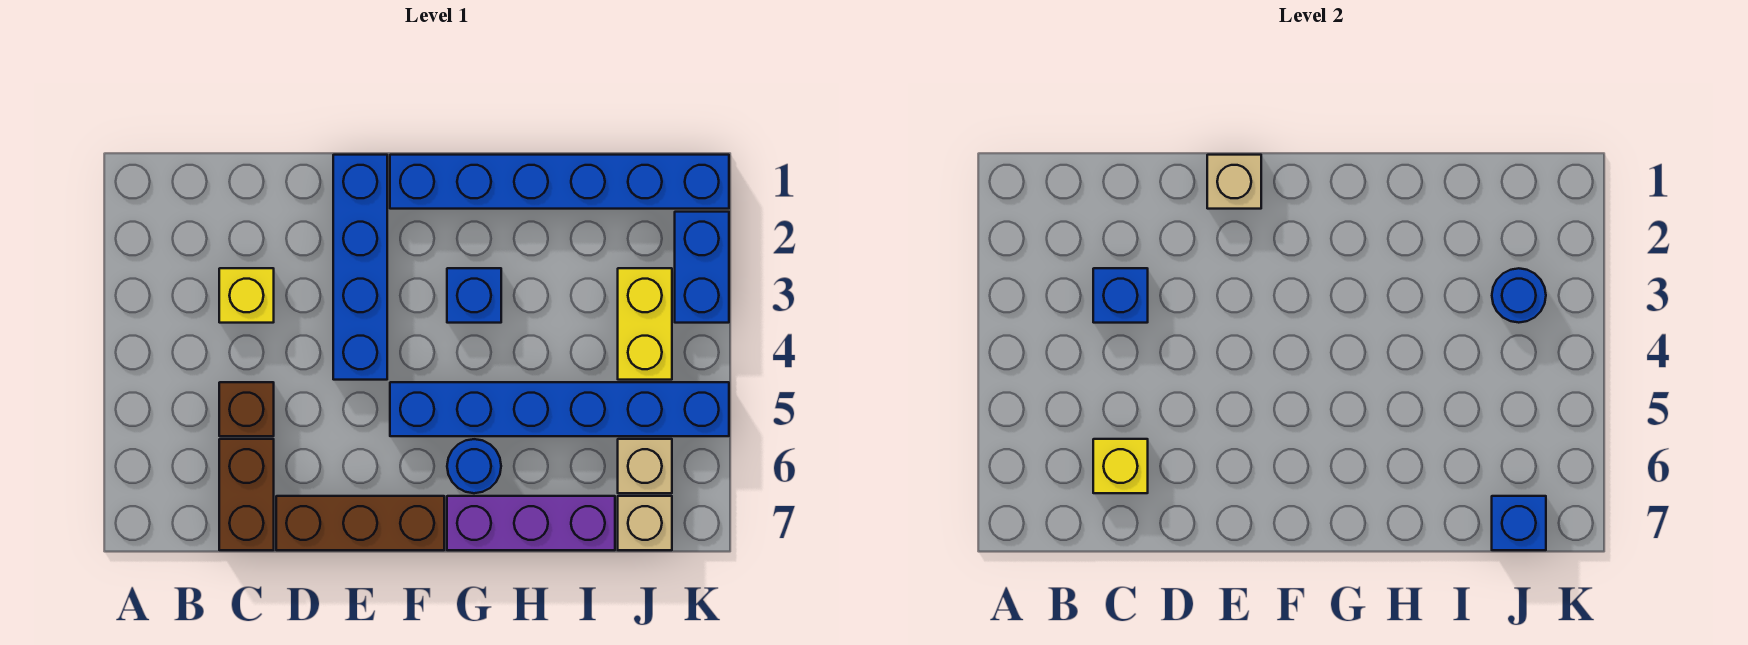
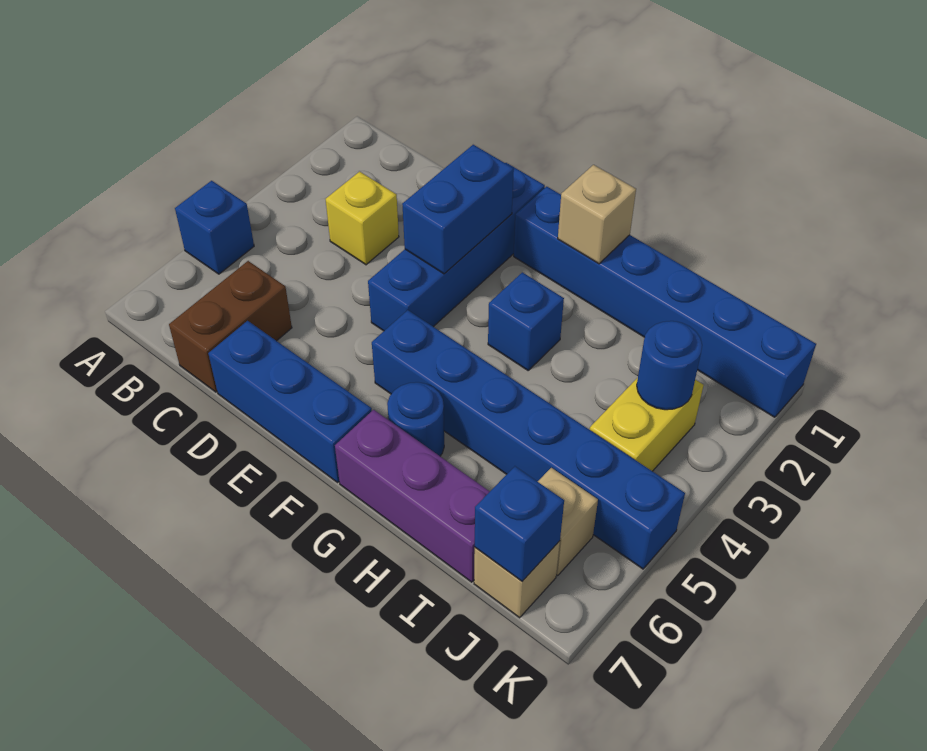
blue brick C3 level 2 -> blue brick A5 level 1
brown brick C5 level 1 -> none
yellow brick C6 level 2 -> none
brown brick D7:F7 level 1 -> blue brick D7:F7 level 1
tan brick E1 level 2 -> tan brick G1 level 2
blue brick K2:K3 level 1 -> blue brick E2:E3 level 2

